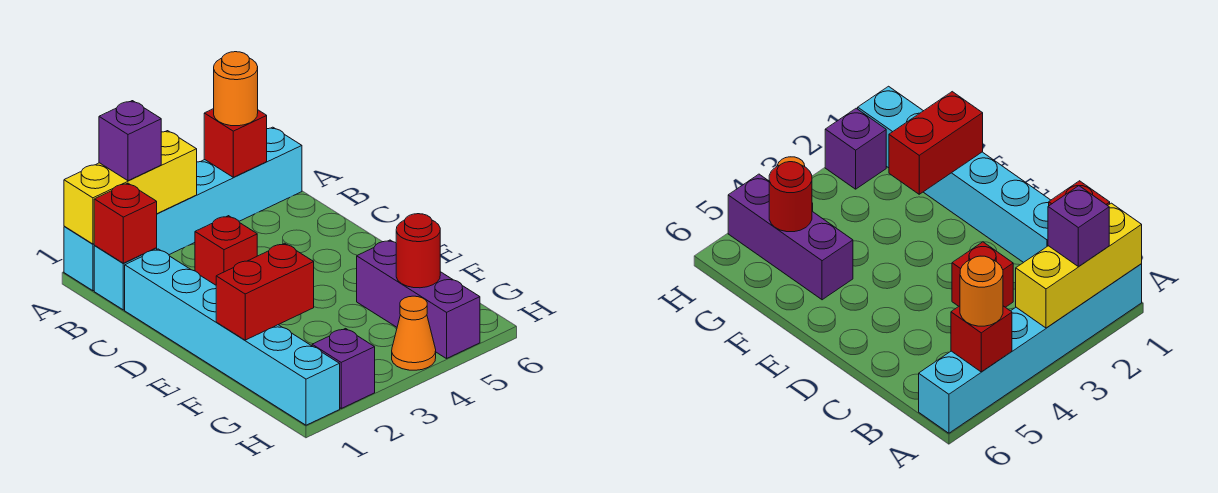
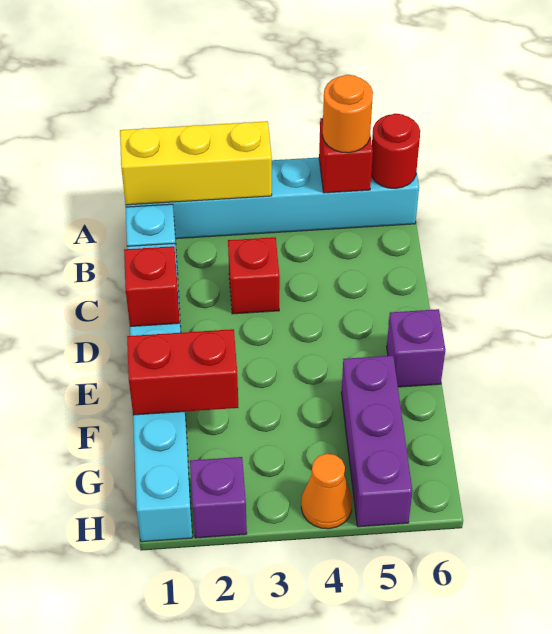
purple brick A2 level 3 -> purple brick E6 level 1
red brick B1 level 2 -> red brick D1 level 2
red round brick G5 level 2 -> red round brick A6 level 2

